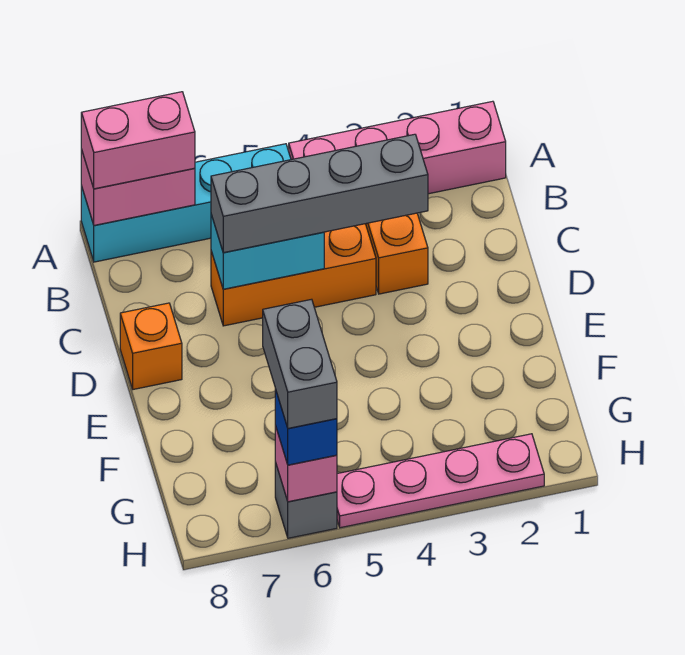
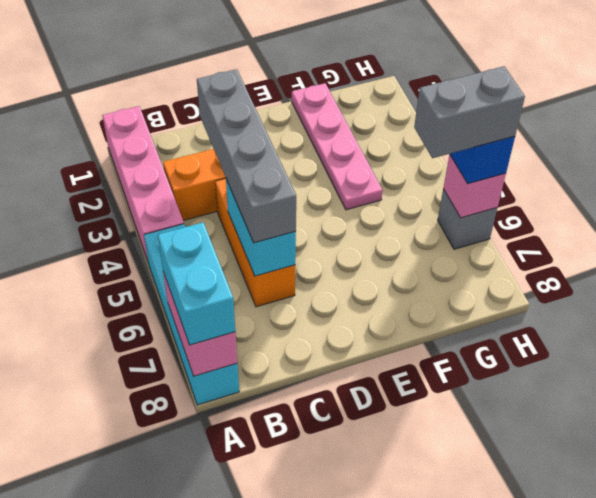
pink brick A7:A8 level 3 -> cyan brick A7:A8 level 3
orange brick D8 level 1 -> none
pink plate H2:H5 level 1 -> pink plate F1:F4 level 1

